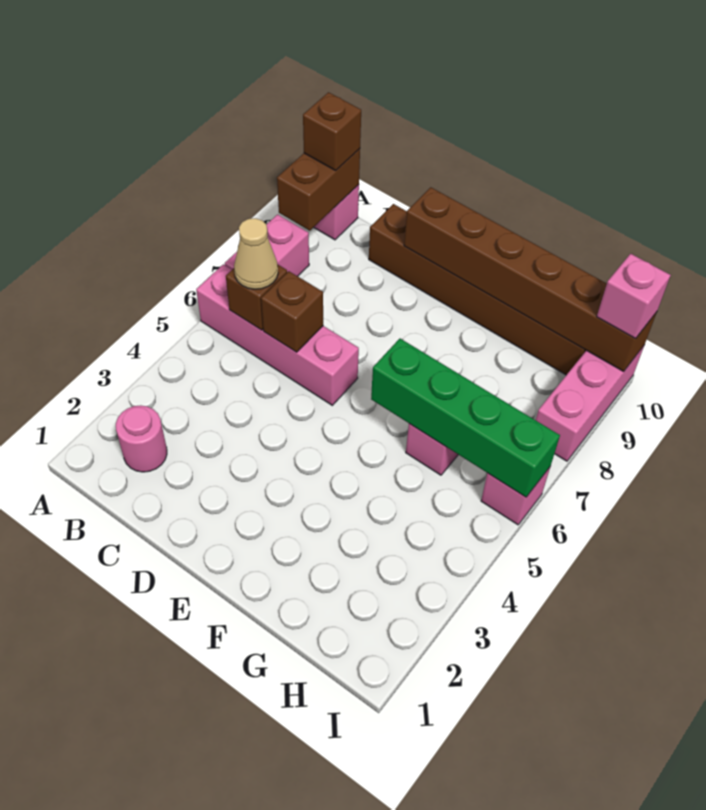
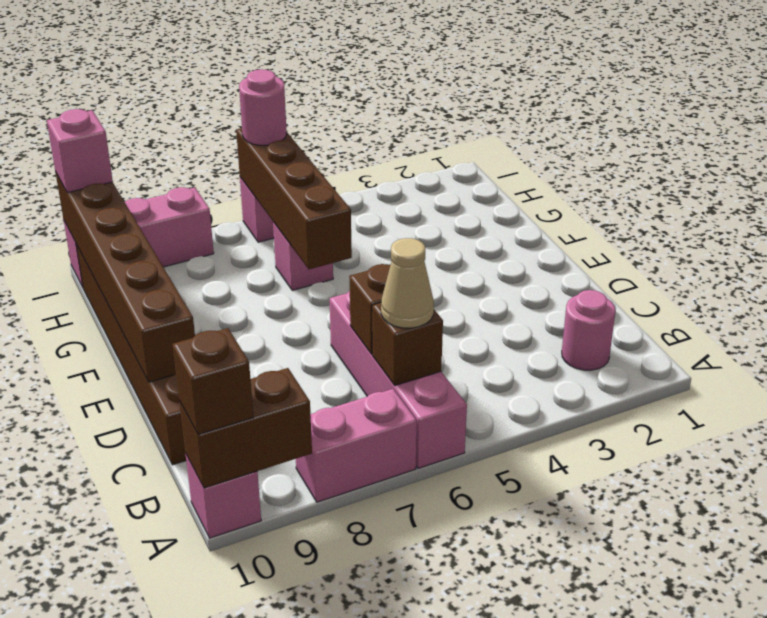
green brick F6:I6 level 2 -> brown brick F6:I6 level 2
none -> pink round brick I6 level 3

